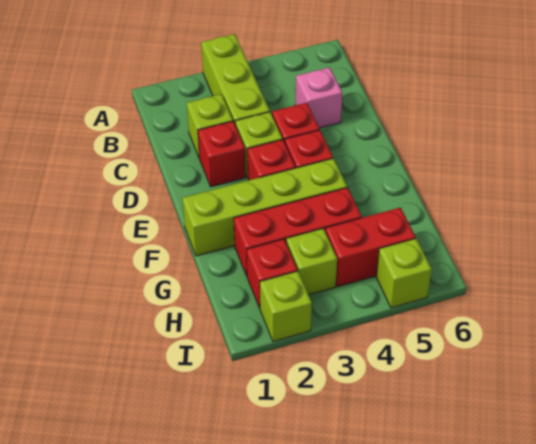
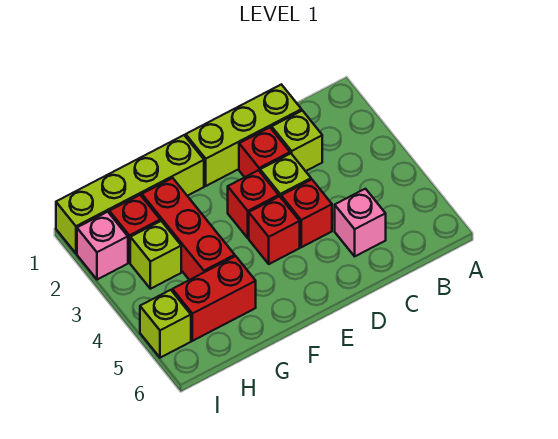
lime brick A3:C3 level 1 -> lime brick C1:E1 level 1
lime brick F1:F4 level 1 -> lime brick F1:I1 level 1
red brick H4:H5 level 1 -> red brick G5:H5 level 1
lime brick I2 level 1 -> pink brick I2 level 1

